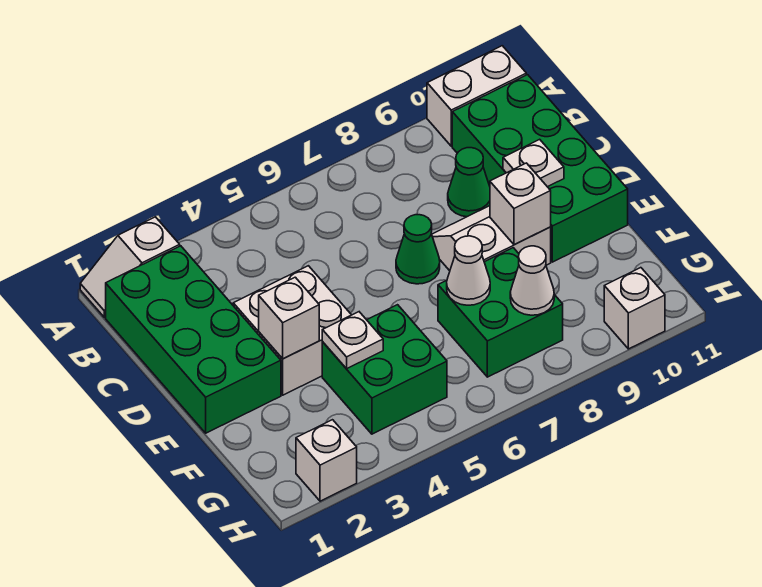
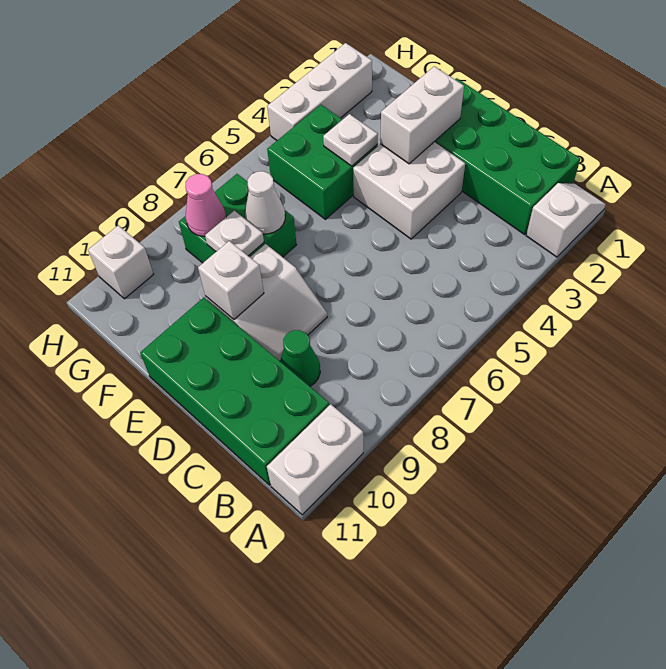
green cone D7 level 1 -> none
white plate D10 level 2 -> white plate F8 level 2
white brick E3 level 2 -> white brick E2:E3 level 2
white cone G8 level 2 -> pink cone G8 level 2
white brick H2 level 1 -> white brick H2:H4 level 1

